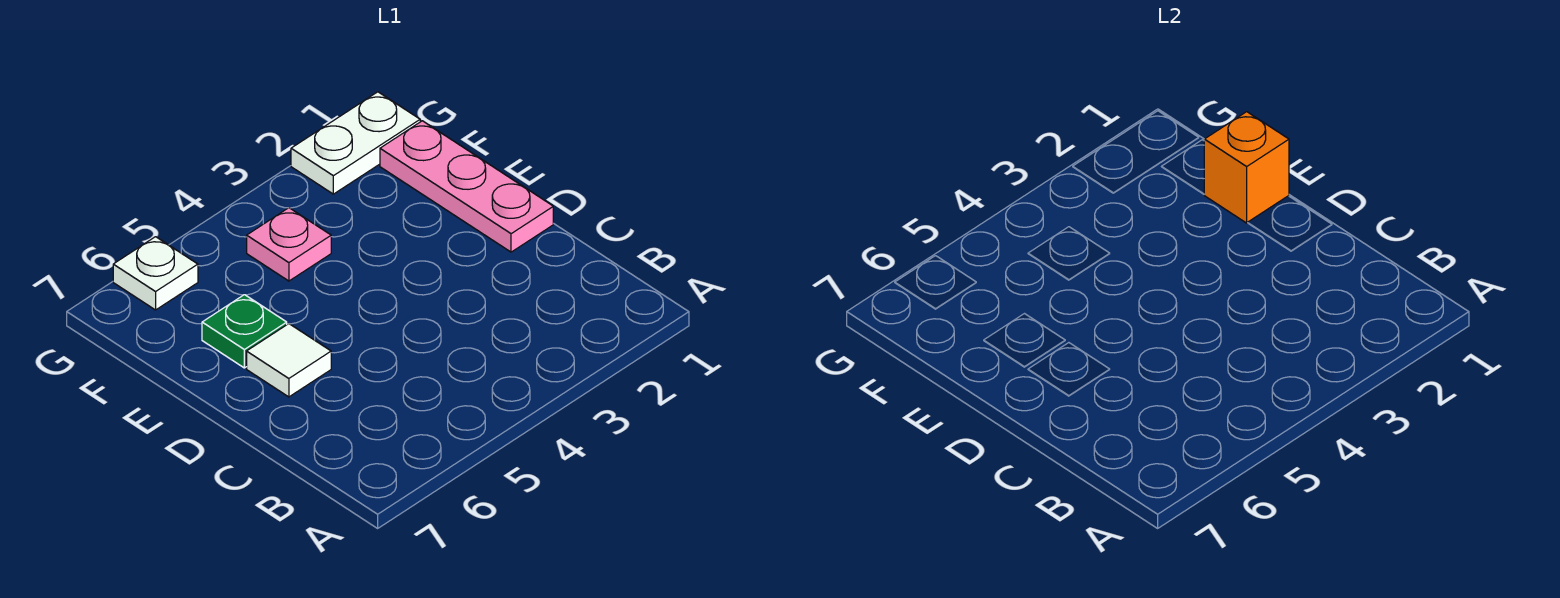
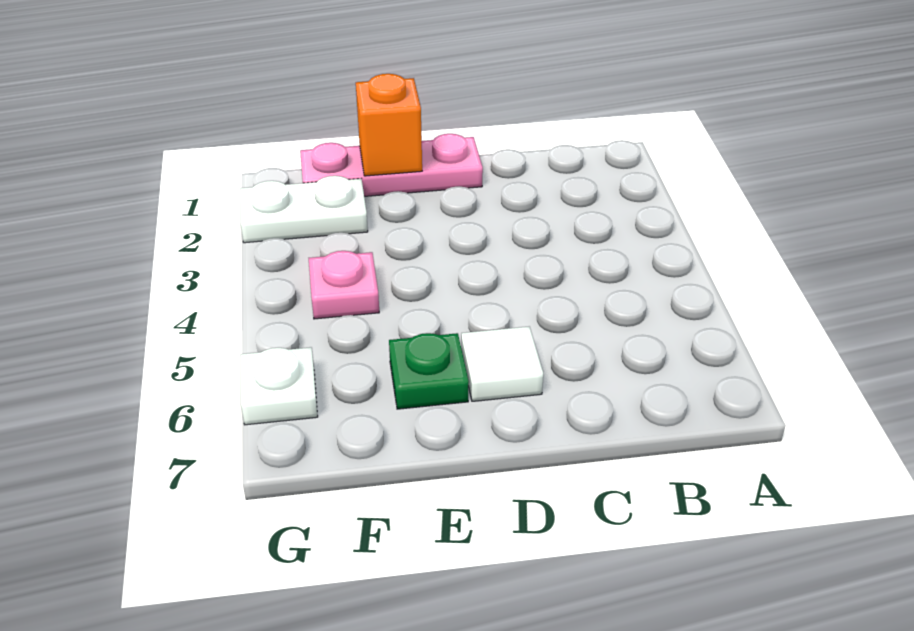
white plate G1:G2 level 1 -> white plate F2:G2 level 1

